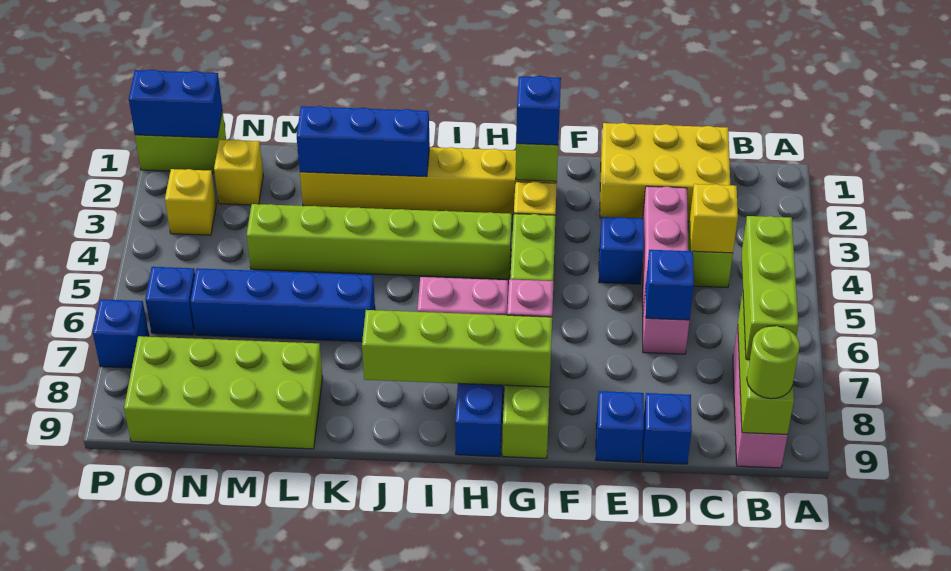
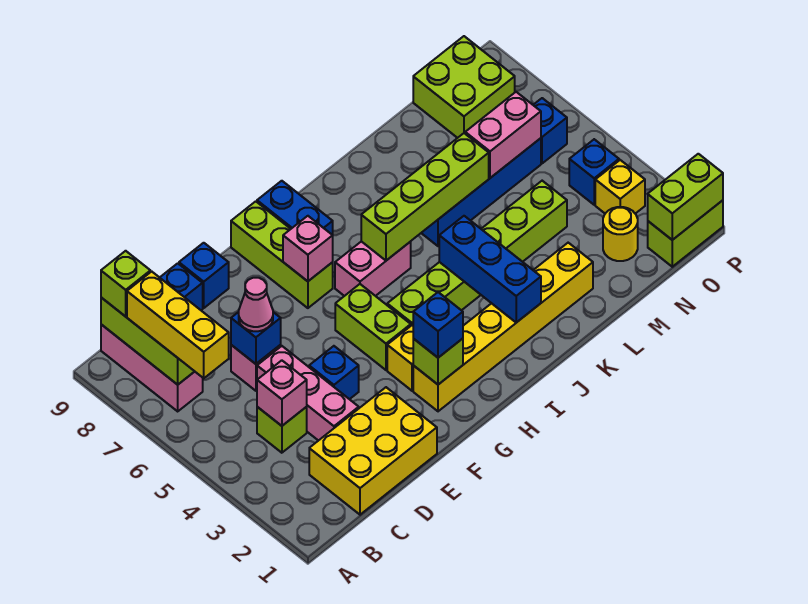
lime brick B6:B8 level 3 -> yellow brick B6:B8 level 3
lime round brick B9 level 3 -> lime brick B9 level 3
yellow brick C4 level 2 -> pink brick C4 level 2
none -> pink cone D6 level 3
lime brick G8:J8 level 2 -> lime brick I6:L6 level 2
blue brick J2:L2 level 2 -> blue brick J2:J4 level 2
lime brick L8:O9 level 1 -> lime brick N8:O9 level 1
none -> pink brick M6:N6 level 2
yellow brick N2 level 1 -> yellow round brick N2 level 1
blue brick O1:P1 level 2 -> lime brick O1:P1 level 2
blue brick P7 level 1 -> blue brick O4 level 1

